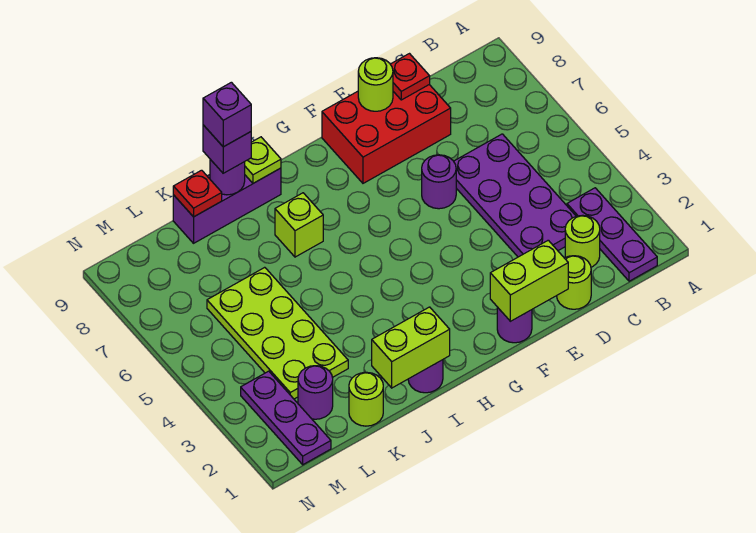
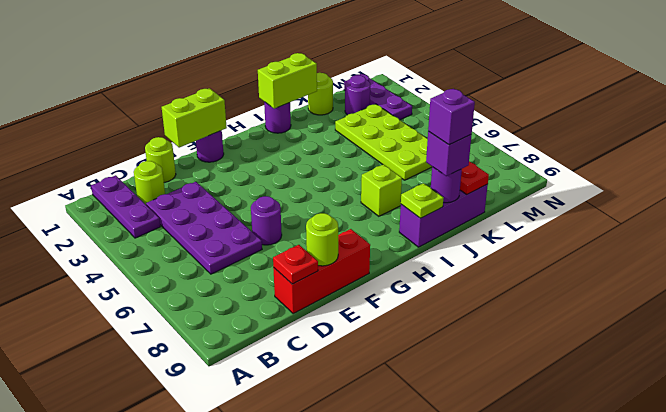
red brick D8:F9 level 1 -> red brick D9:F9 level 1

